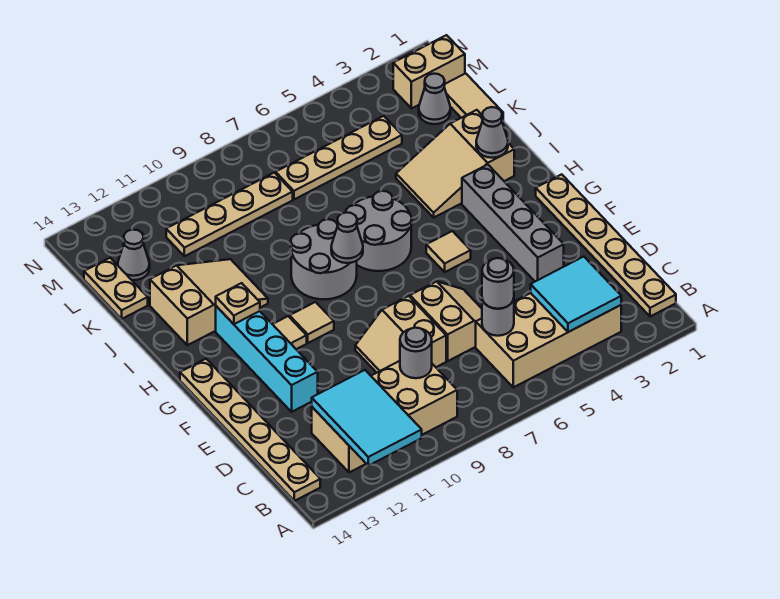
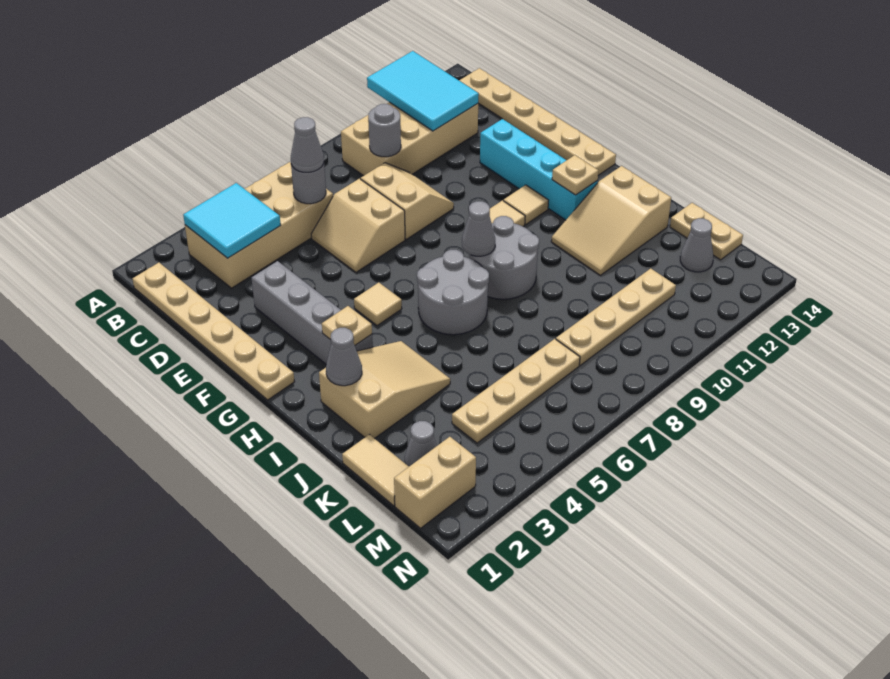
grey round brick C6 level 3 -> grey cone C6 level 3
none -> tan plate H3 level 2

